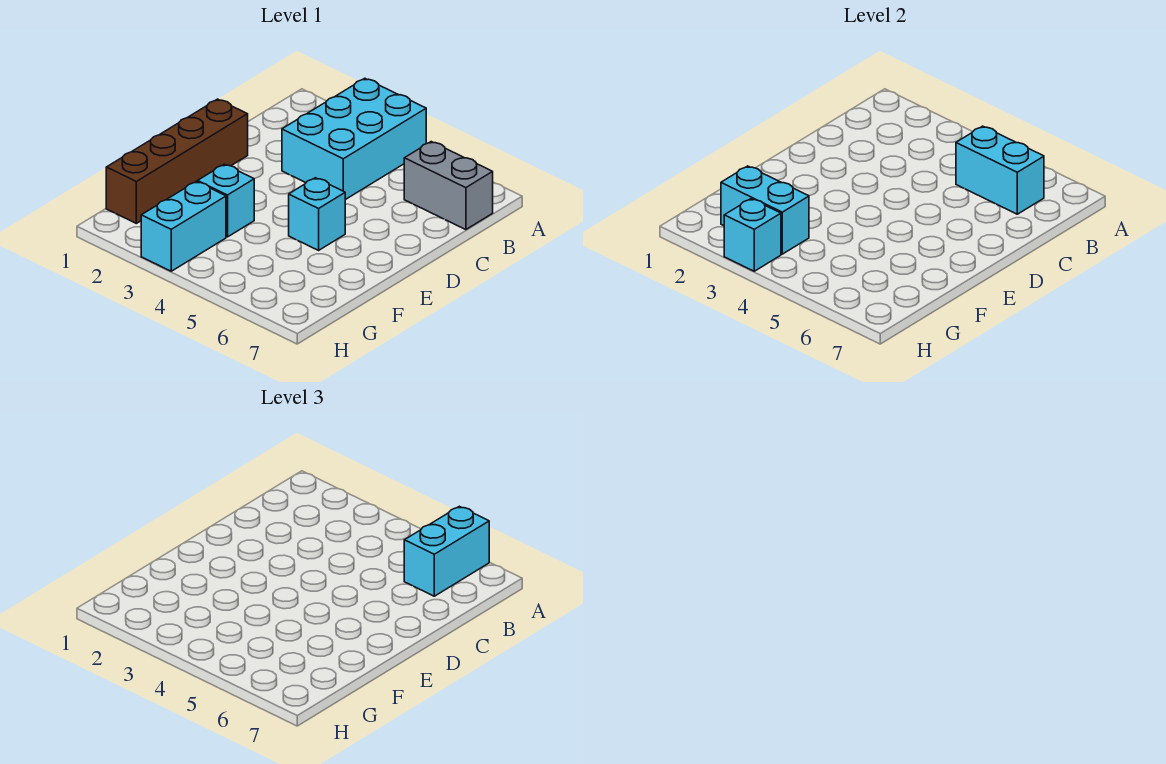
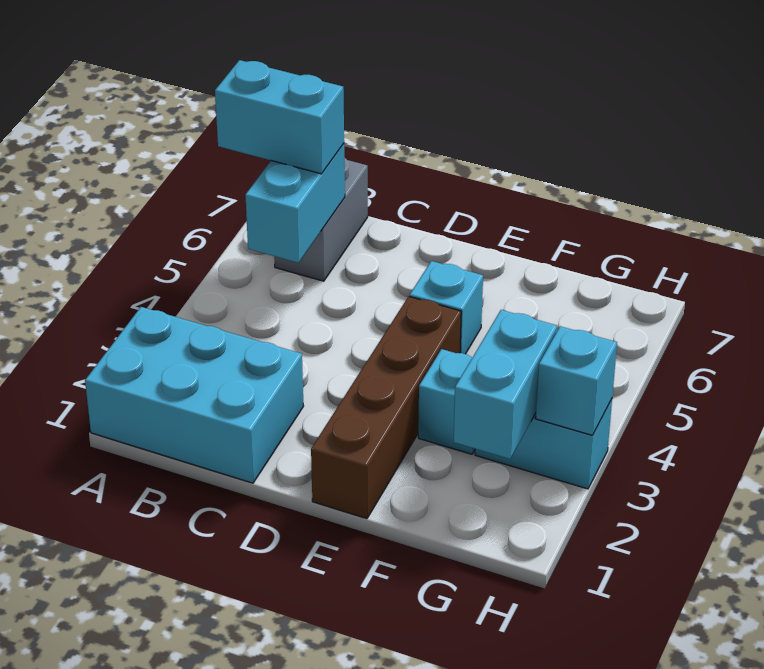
cyan brick A3:C4 level 1 -> cyan brick A1:C2 level 1
brown brick D1:G1 level 1 -> brown brick E1:E4 level 1

